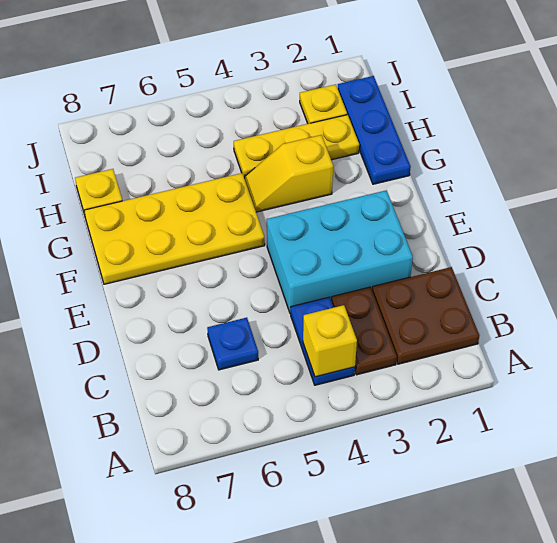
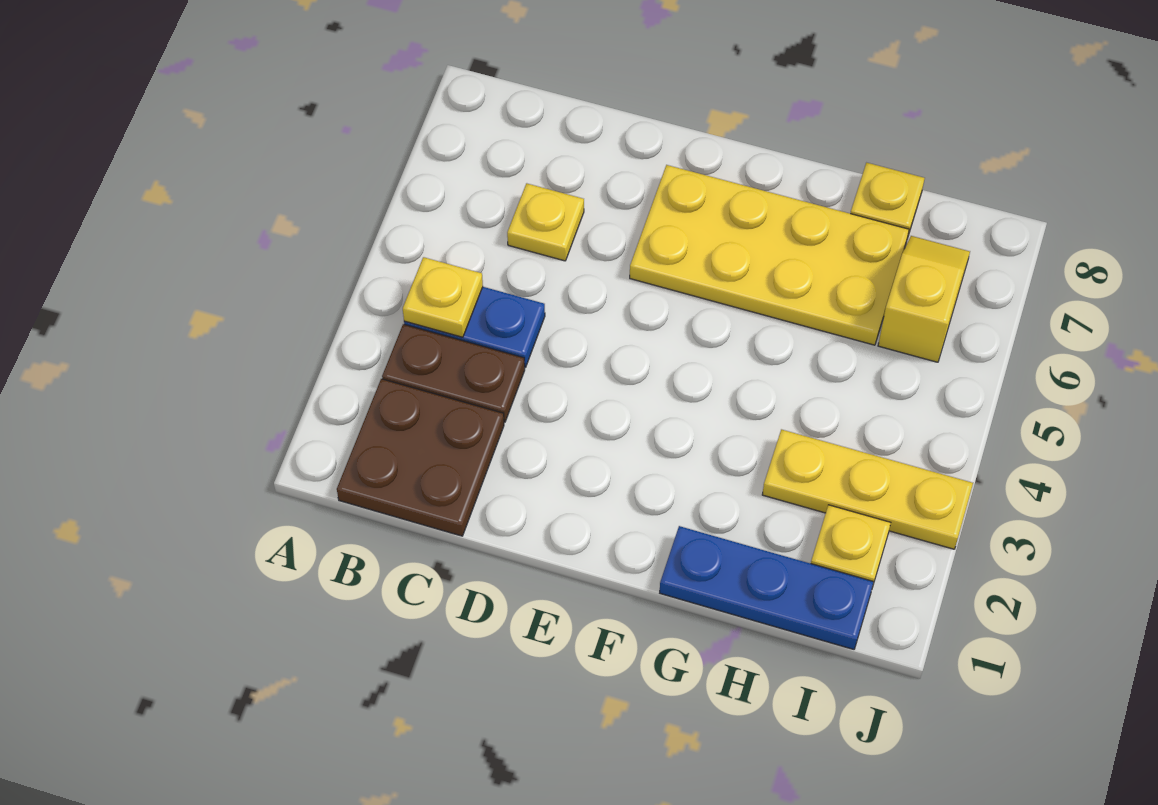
yellow brick B4 level 2 -> yellow plate B4 level 2
blue plate C6 level 1 -> yellow plate C6 level 1
cyan brick D2:E4 level 1 -> none
yellow plate F5:G8 level 1 -> yellow plate E6:H7 level 1
yellow slope G3:G4 level 1 top 3 -> yellow slope I6:I7 level 1 top 6
yellow plate H2:H4 level 1 -> yellow plate H3:J3 level 1

